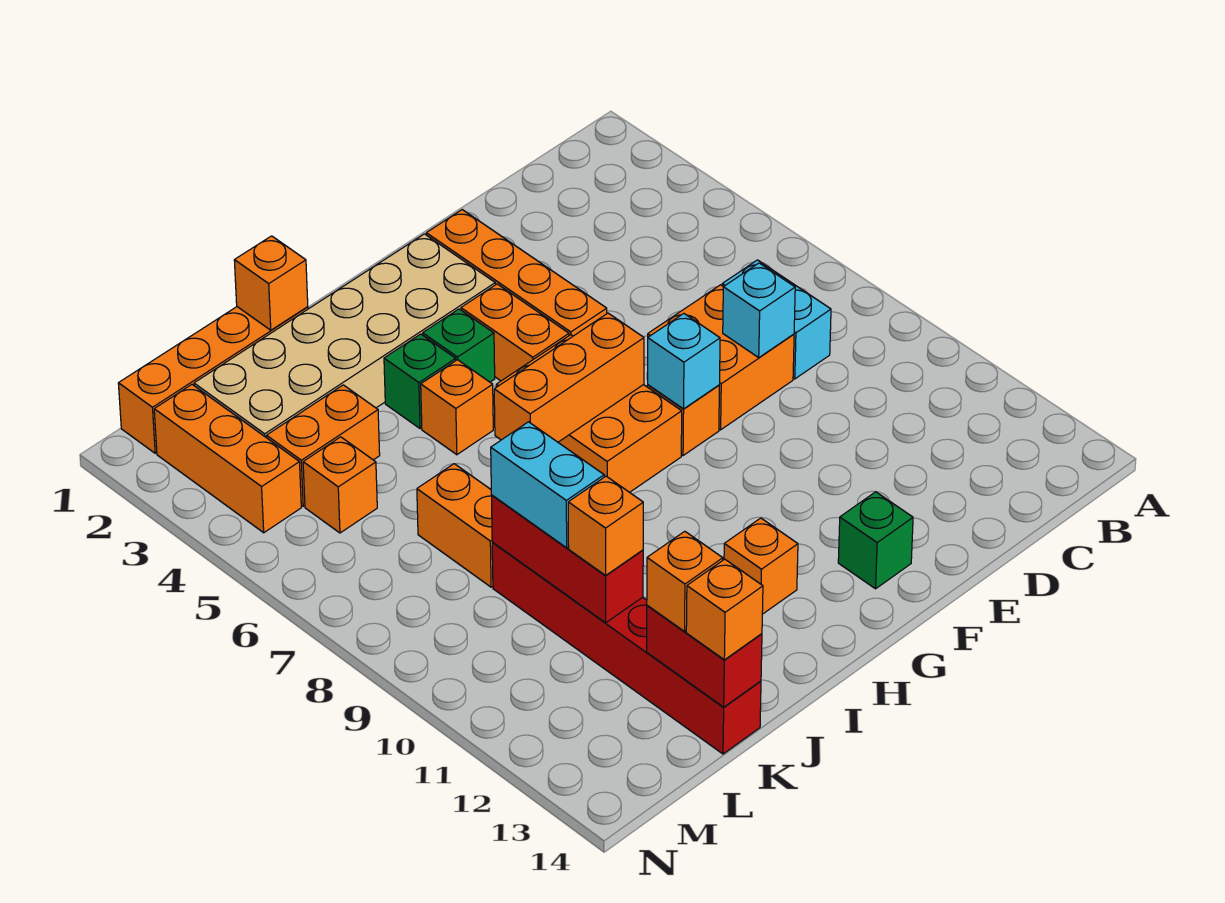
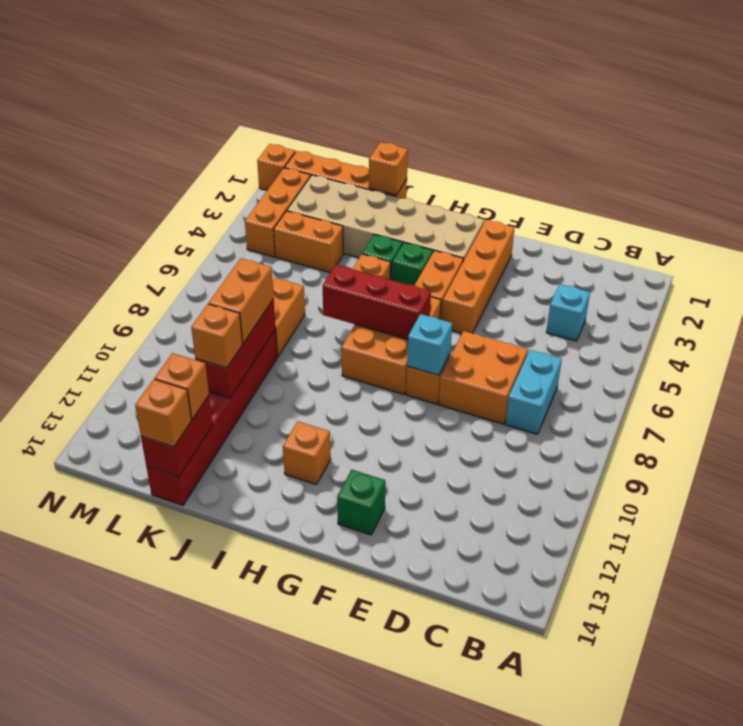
cyan brick D8 level 2 -> cyan brick C4 level 1
orange brick G7:I7 level 2 -> red brick G7:I7 level 2
cyan brick K9:K10 level 3 -> orange brick K9:K10 level 3
orange brick L5 level 1 -> orange brick N1 level 1

